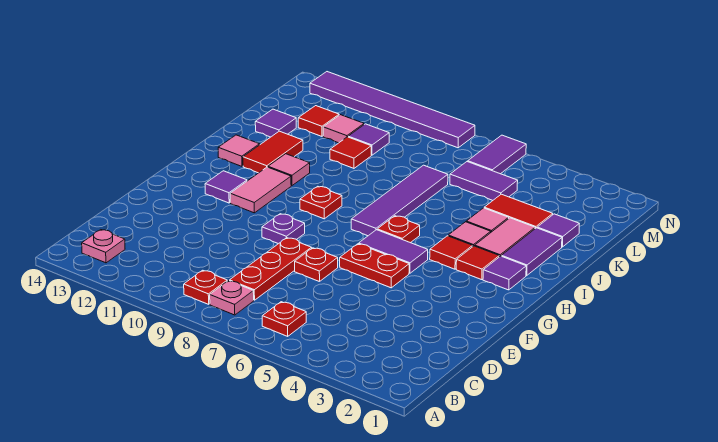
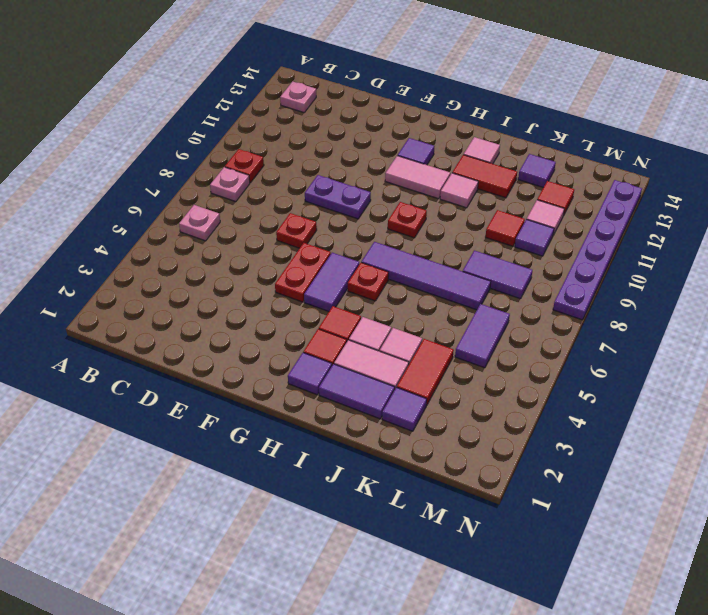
red plate B6 level 1 -> pink plate B6 level 1
red plate C8:E8 level 1 -> none
purple plate F9 level 1 -> purple plate E9:F9 level 1
purple tile M6:N6 level 1 -> purple tile K8:L8 level 1
purple tile N8:N13 level 1 -> purple plate N8:N13 level 1

